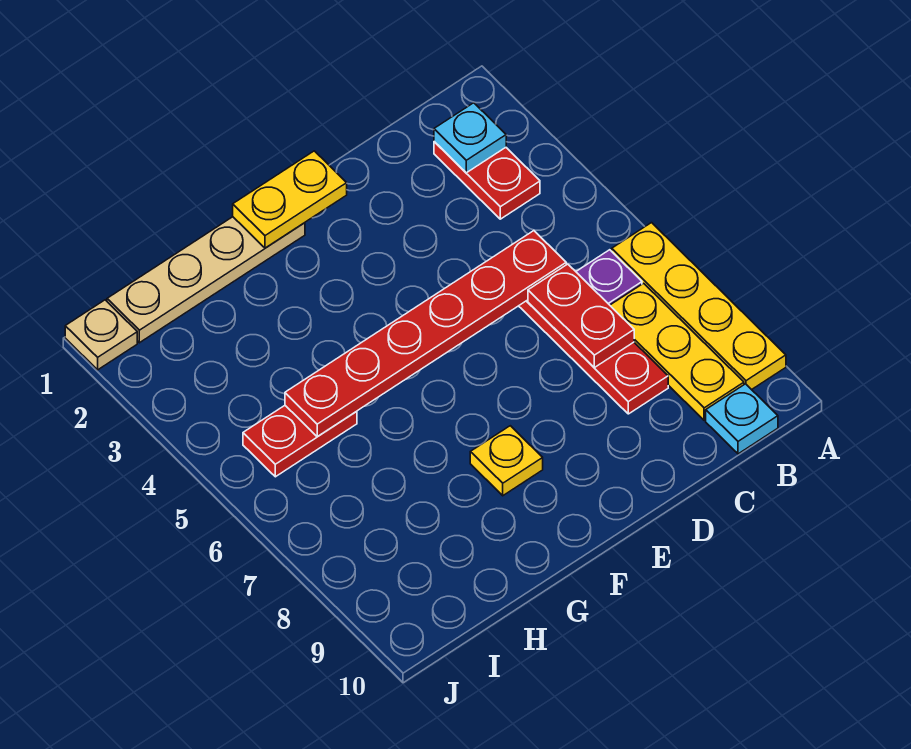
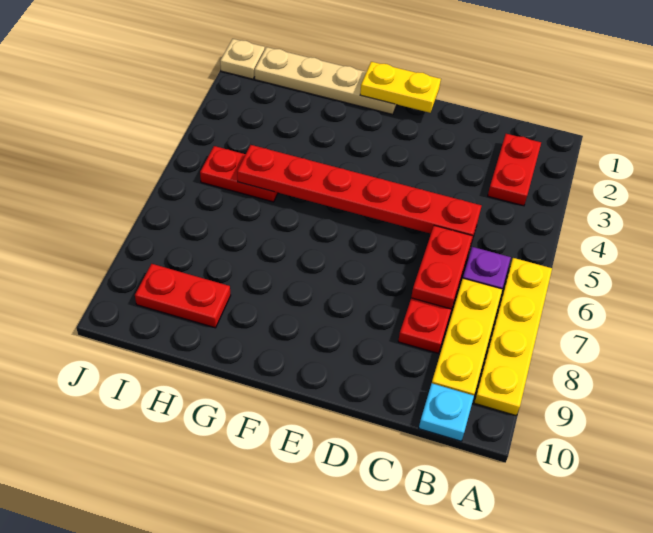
cyan plate B2 level 2 -> none
yellow plate F8 level 1 -> none
none -> red plate H9:I9 level 1

